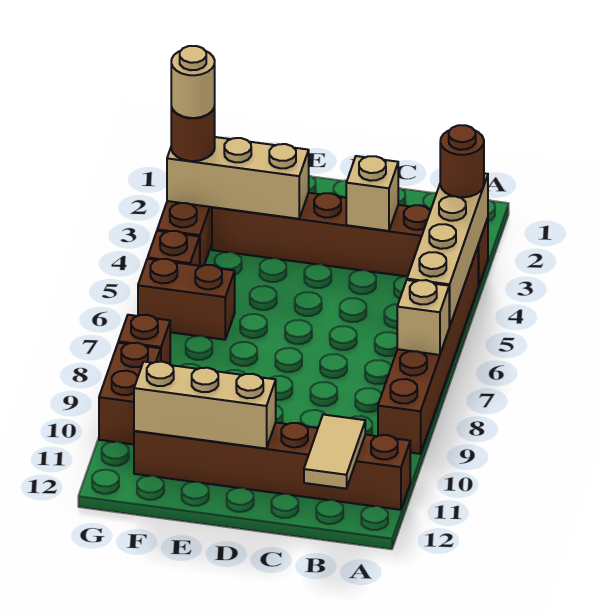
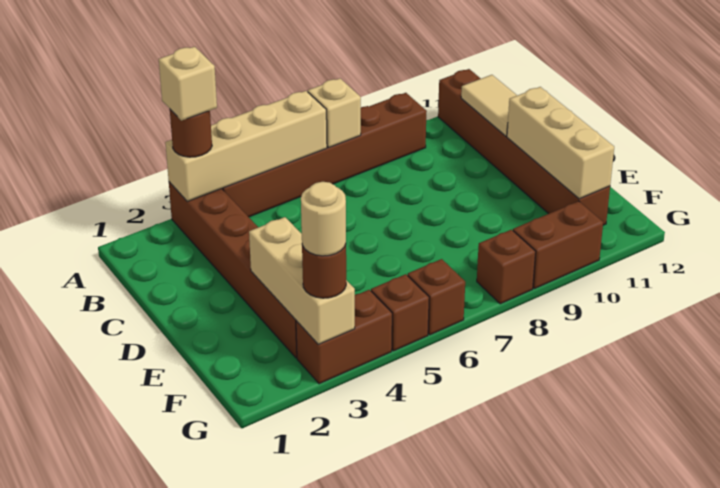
tan tile B11:B12 level 2 -> tan tile B11:C11 level 2
tan brick C3 level 2 -> tan brick A3 level 4
brown brick F6:G6 level 1 -> brown brick G6 level 1

